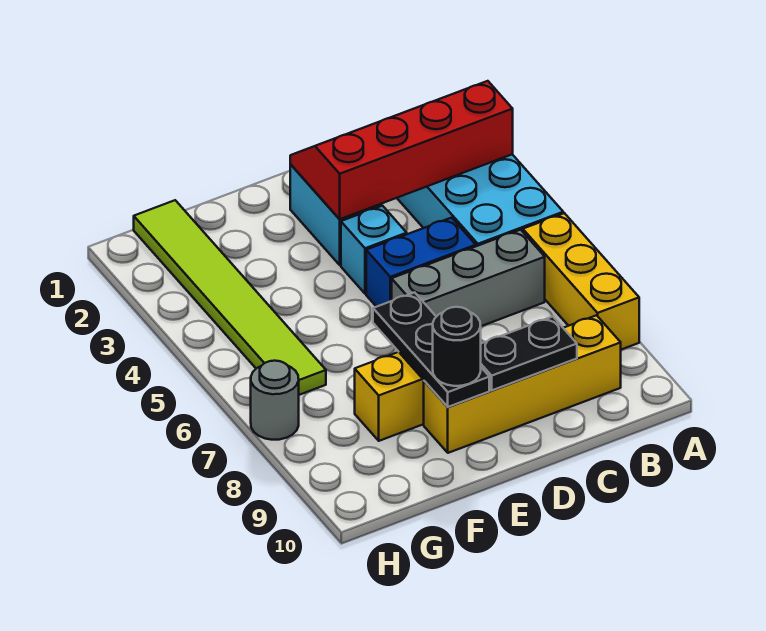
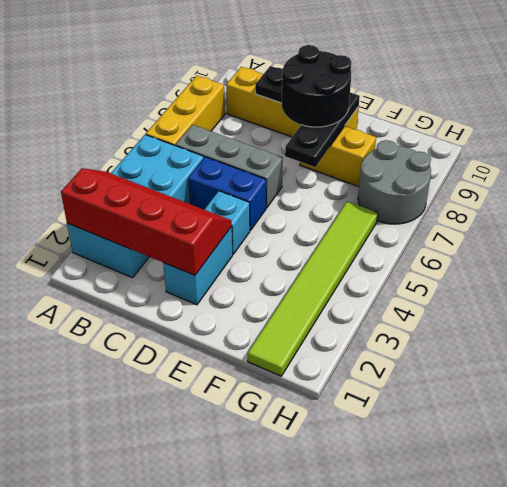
red slope A2:D3 level 2 top 3 -> red slope A2:D3 level 2 top 2
black round brick E9 level 3 -> black round brick D8:E9 level 3
grey round brick H7 level 1 -> grey round brick G7:H8 level 1

